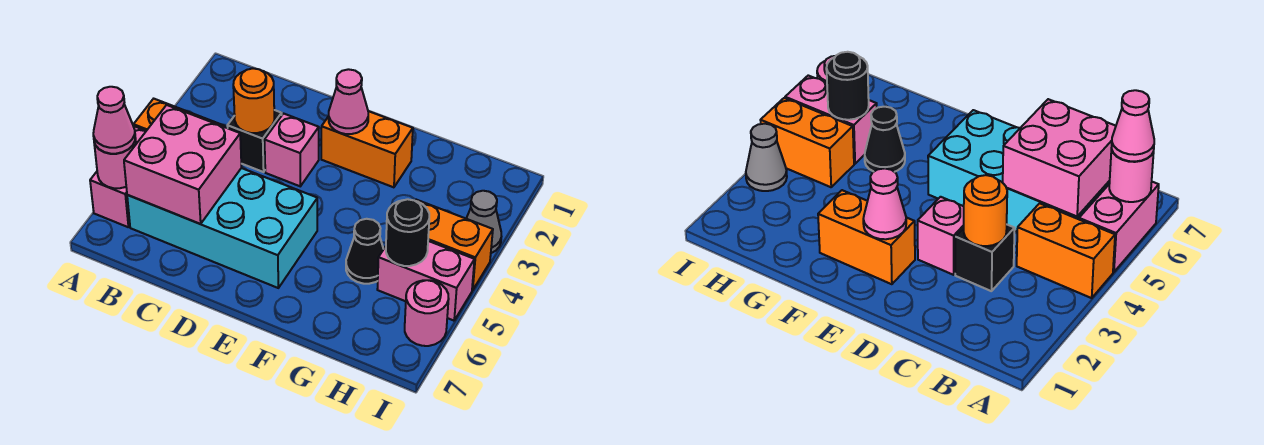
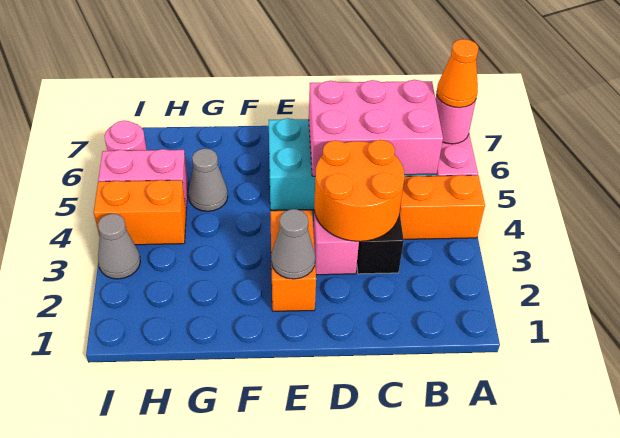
pink cone A6 level 3 -> orange cone A6 level 3
pink brick B5:C6 level 2 -> pink brick B5:D6 level 2
orange round brick C3 level 2 -> orange round brick C3:D4 level 2
orange brick E2:F2 level 1 -> orange brick E2:E3 level 1
pink cone E2 level 2 -> grey cone E2 level 2
black cone G5 level 1 -> grey cone G5 level 1
black round brick H5 level 2 -> none

